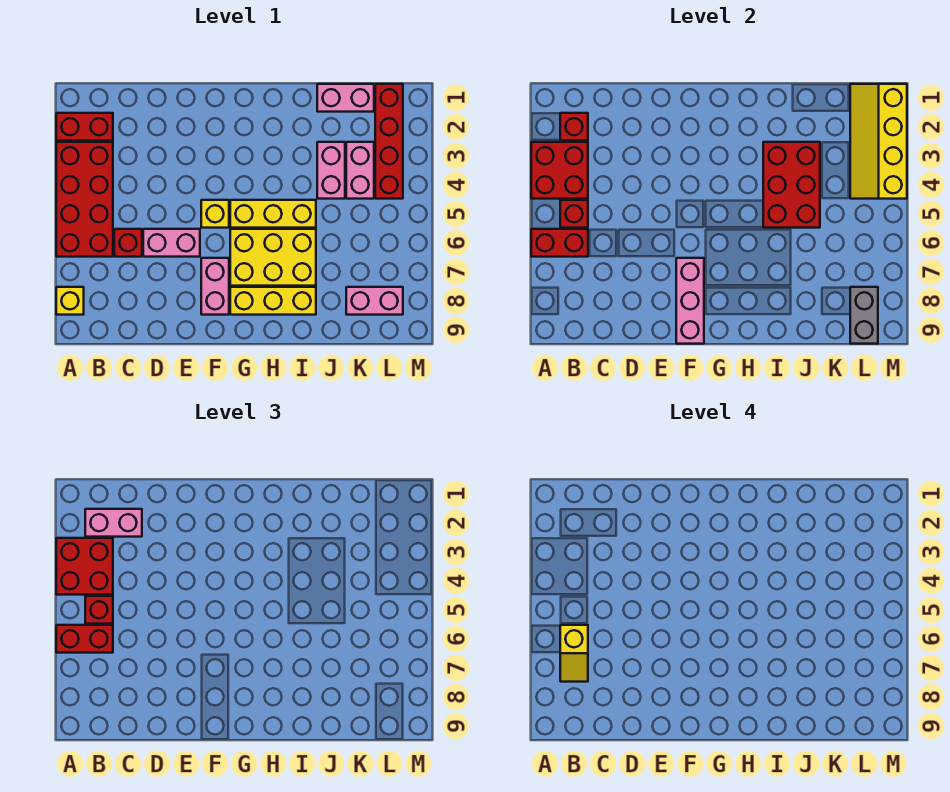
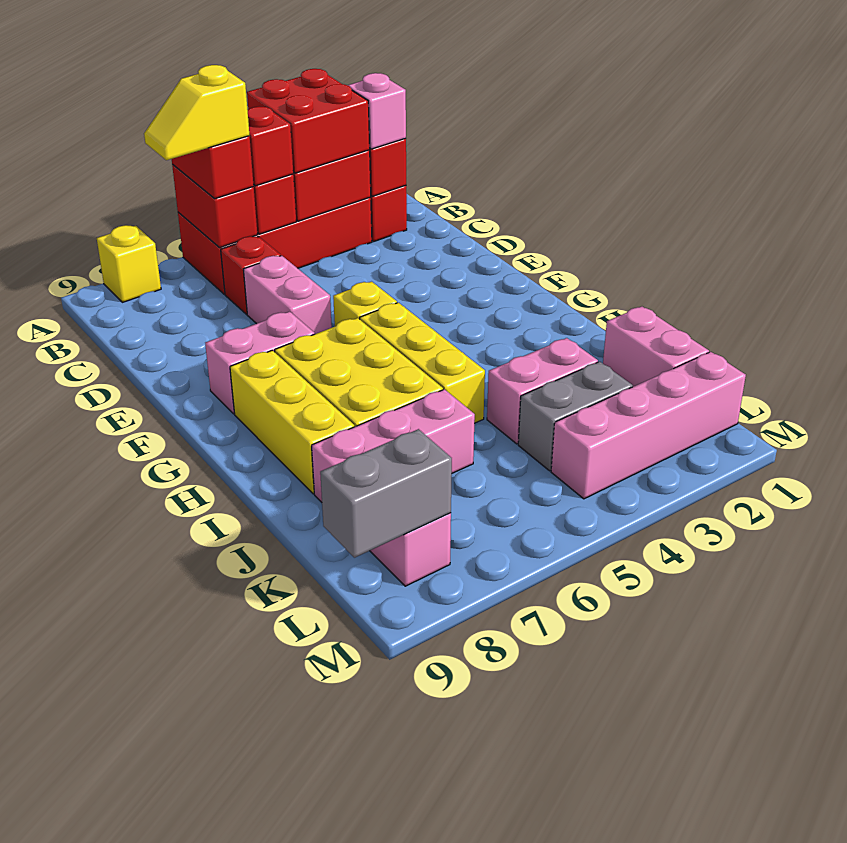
pink brick B2:C2 level 3 -> pink brick B2 level 3
pink brick F7:F9 level 2 -> pink brick J6:J8 level 1
red brick I3:J5 level 2 -> none
pink brick K3:K4 level 1 -> grey brick K3:K4 level 1
red brick L1:L4 level 1 -> pink brick L1:L4 level 1
yellow slope L1:M4 level 2 top M -> none

